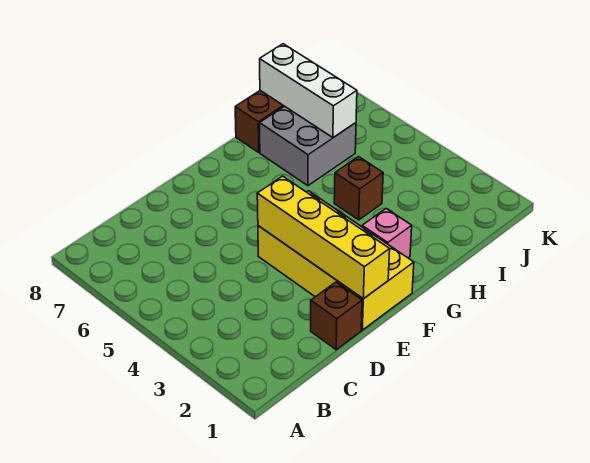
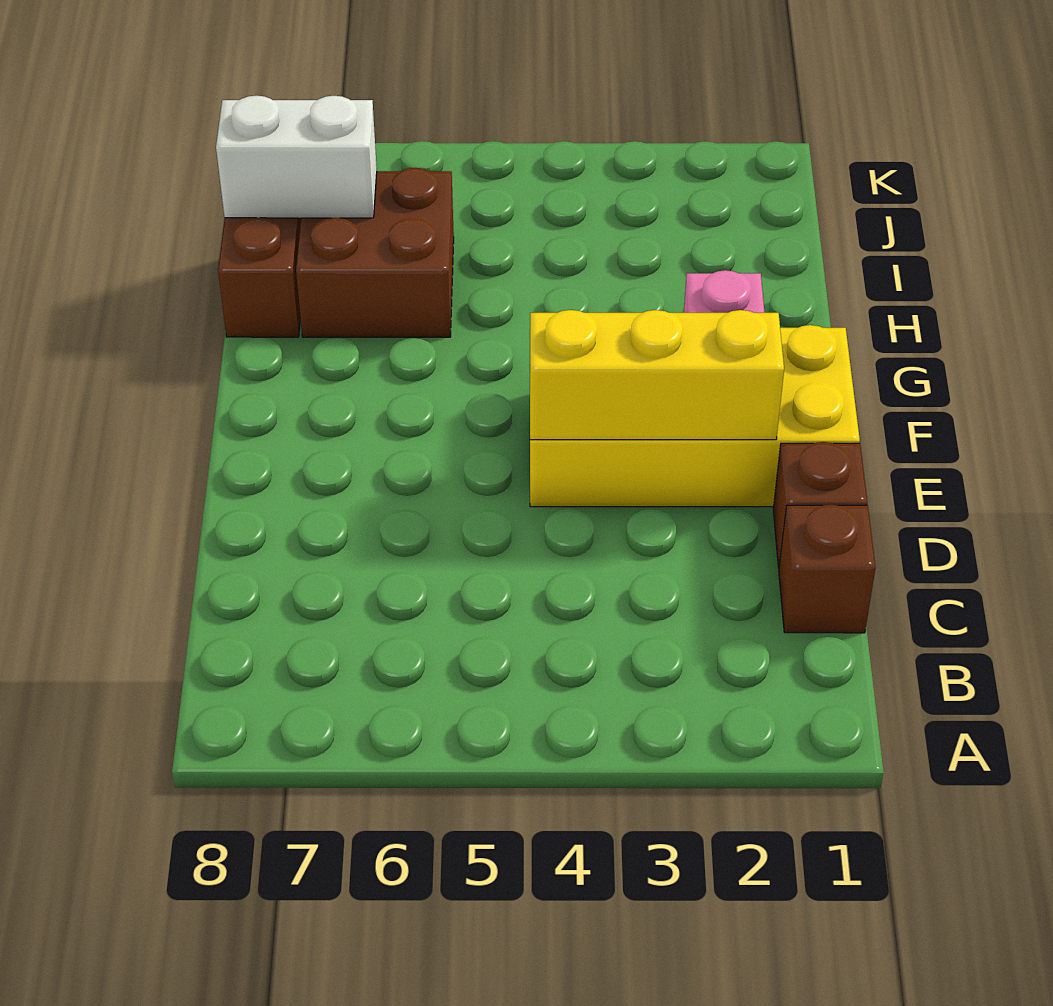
yellow brick E1:E4 level 2 -> yellow brick E2:E4 level 2
brown brick H4 level 1 -> brown brick C1 level 1
grey brick H6:I7 level 1 -> brown brick H6:I7 level 1
white brick I6:I8 level 2 -> white brick I7:I8 level 2

